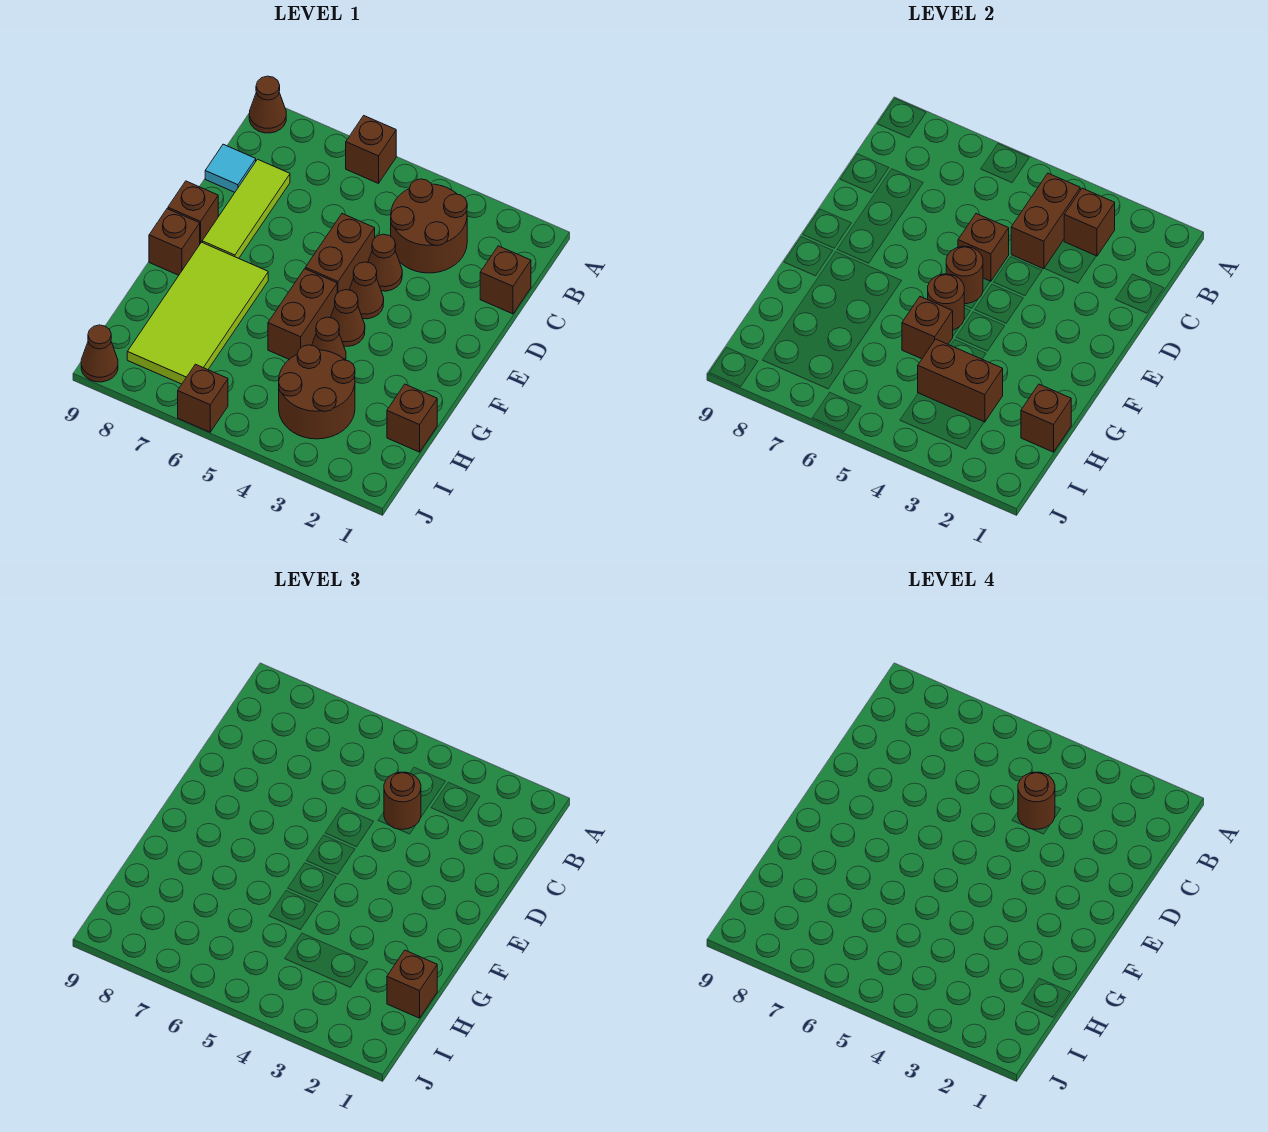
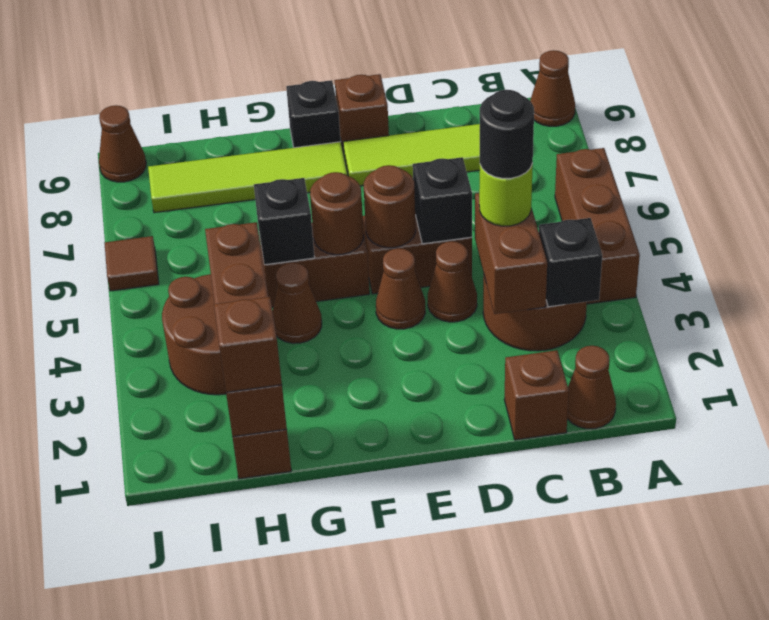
brown brick A6 level 1 -> brown brick A4:A6 level 1
brown brick B3 level 2 -> black brick B3 level 2
brown brick B4:C4 level 2 -> brown brick C3:C4 level 2
brown round brick C4 level 3 -> lime round brick C4 level 3
brown round brick C4 level 4 -> black round brick C4 level 4
cyan tile C9 level 1 -> none
brown brick D5 level 2 -> black brick D5 level 2
brown cone F4 level 1 -> brown cone B1 level 1
lime tile F7:I8 level 1 -> lime tile F8:I8 level 1
brown brick F9 level 1 -> black brick F9 level 1
brown brick G5 level 2 -> black brick G5 level 2
brown brick J6 level 1 -> brown tile J6 level 1

